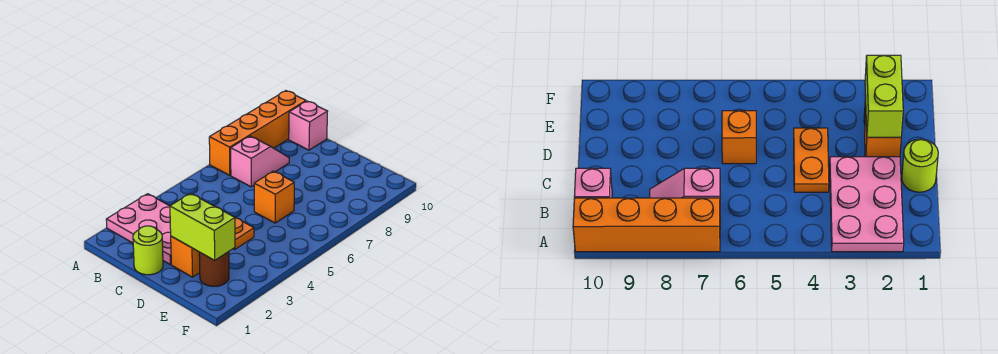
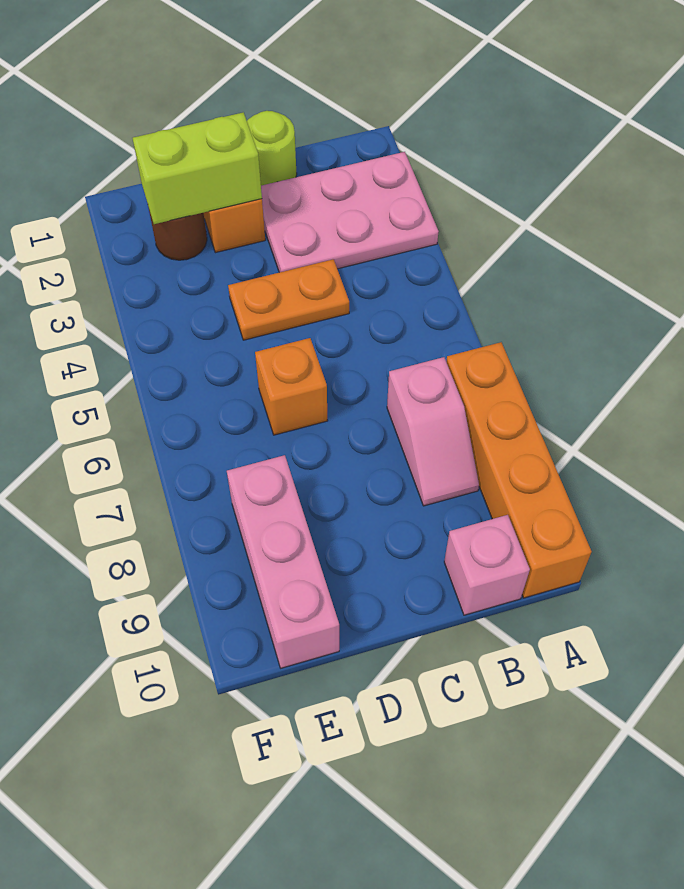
none -> pink brick E8:E10 level 1

